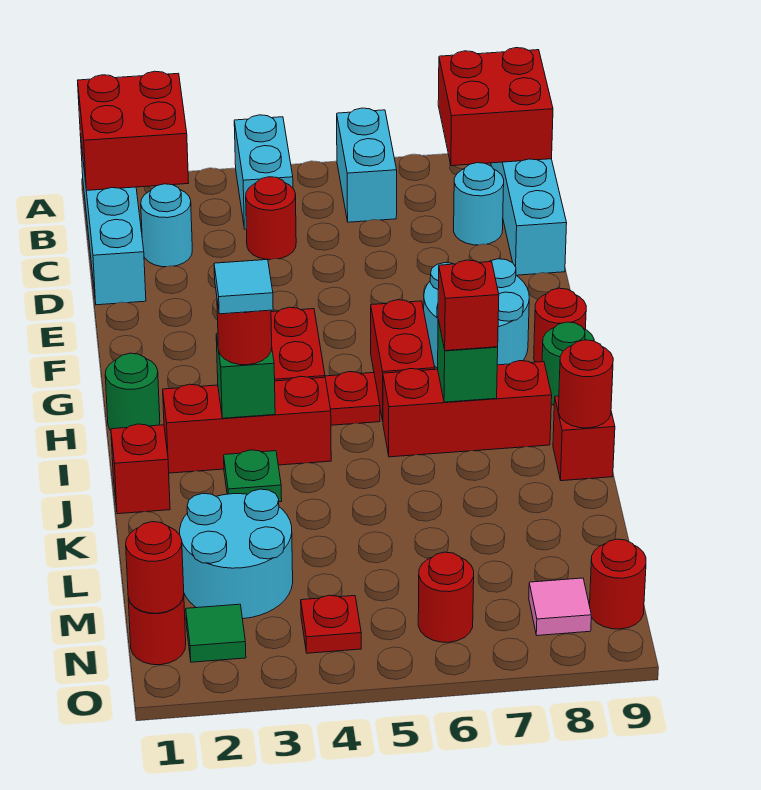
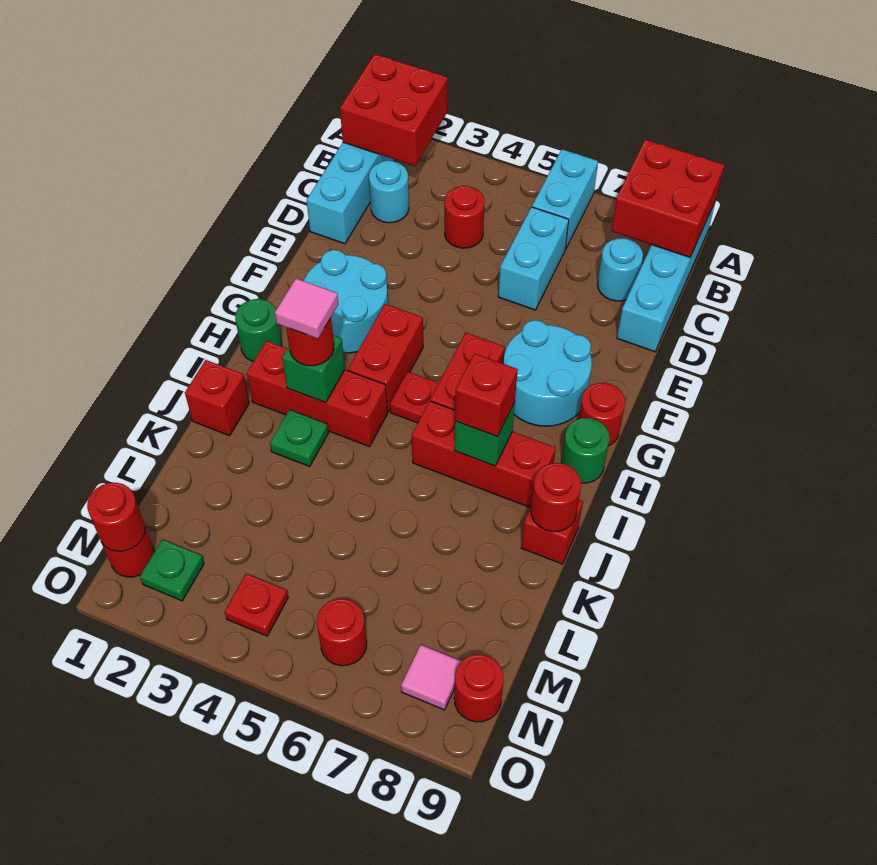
cyan brick A4:B4 level 1 -> cyan brick C6:D6 level 1
cyan tile I3 level 4 -> pink tile I3 level 4
cyan round brick L2:M3 level 1 -> cyan round brick F2:G3 level 1
green tile N2 level 1 -> green plate N2 level 1

